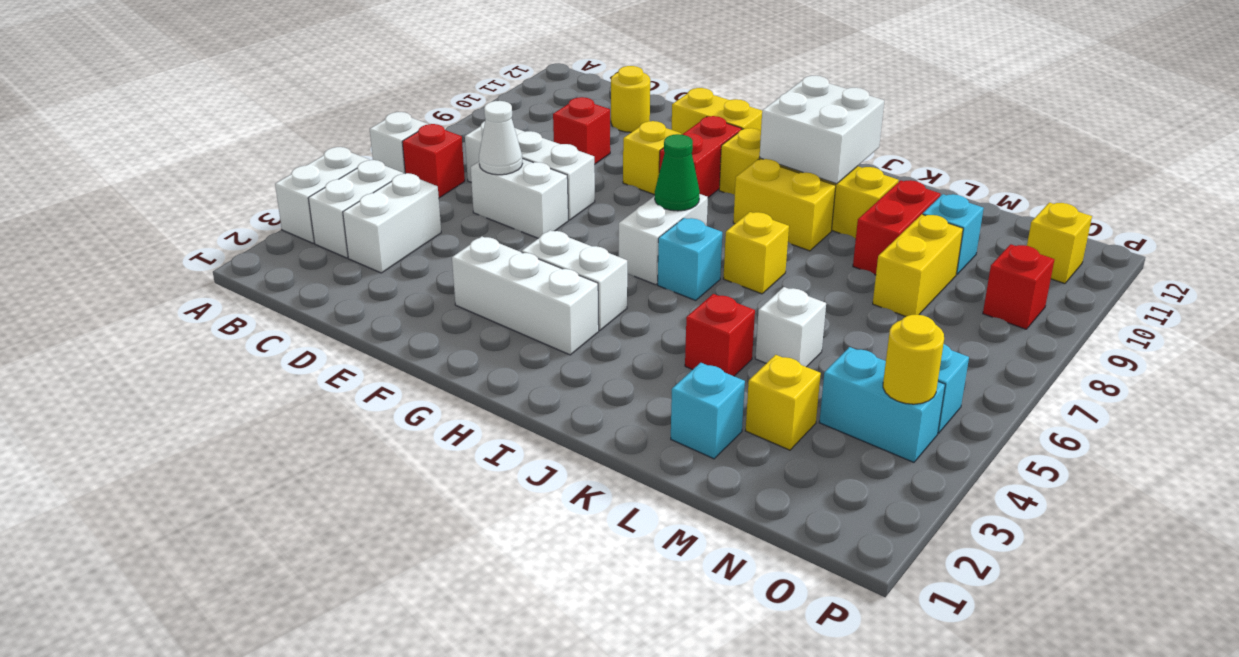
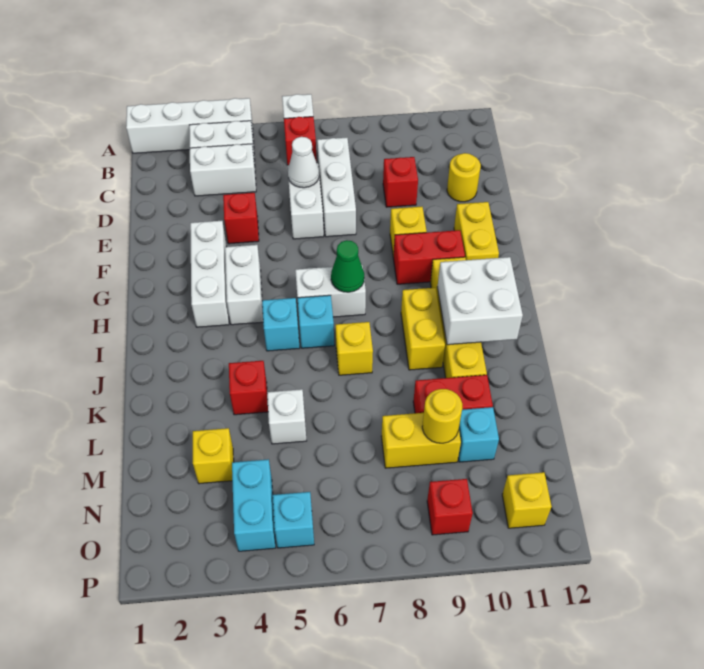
white brick A3:A4 level 1 -> white brick A1:A4 level 1
none -> red brick E4 level 1
cyan brick L2 level 1 -> cyan brick I5 level 1
yellow round brick O4 level 2 -> yellow round brick M9 level 2

